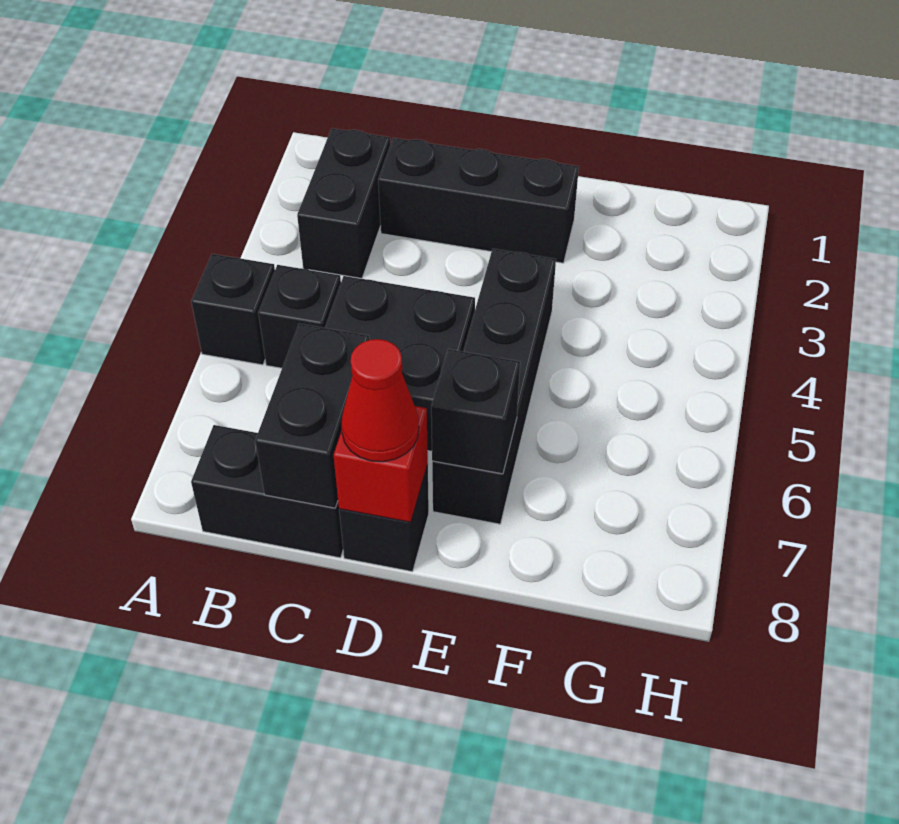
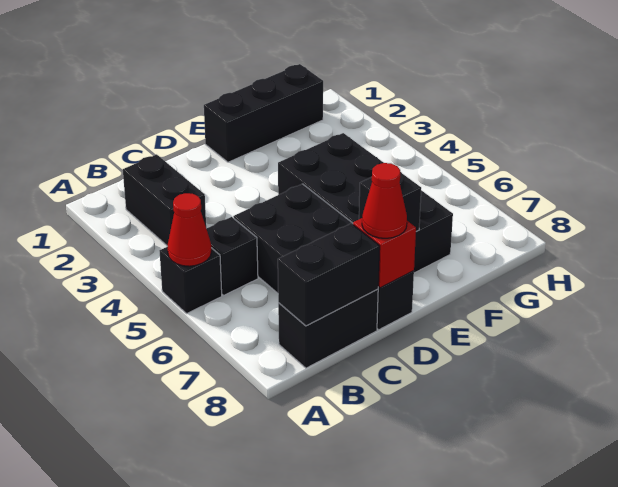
none -> red cone A5 level 2
black brick C2:E2 level 1 -> black brick E1:G1 level 1
black brick C7:C8 level 2 -> black brick B8:C8 level 2
black brick E4:E7 level 1 -> black brick E4:F7 level 1

